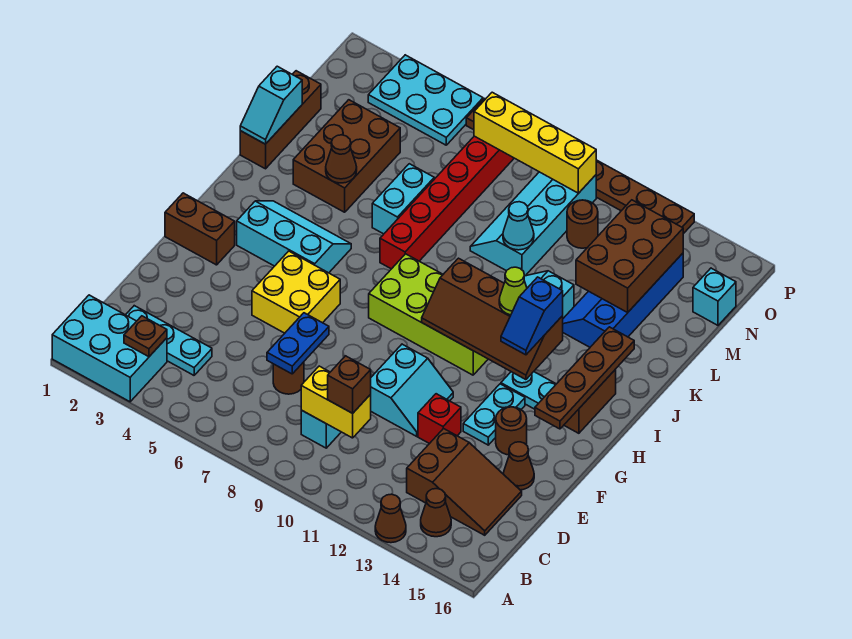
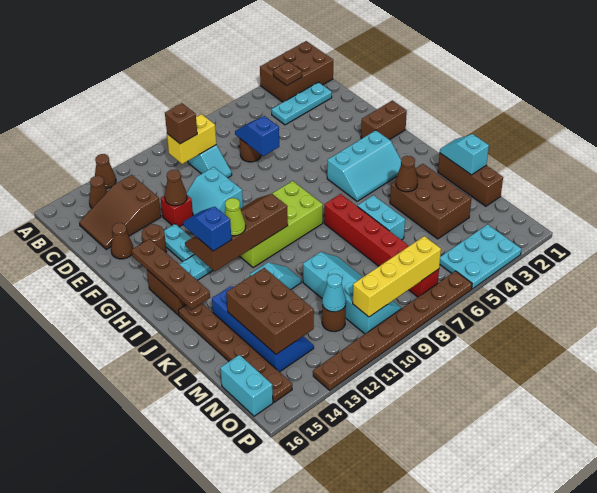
cyan brick A1:B3 level 1 -> brown brick A1:B3 level 1
blue plate D7:E7 level 2 -> blue slope D7:E7 level 2 top E
none -> brown cone E12 level 2
yellow brick F5:G6 level 1 -> none
none -> brown plate J15:O15 level 1
cyan cone L10 level 2 -> cyan cone N11 level 2
cyan brick N16 level 1 -> cyan brick N16:O16 level 1

